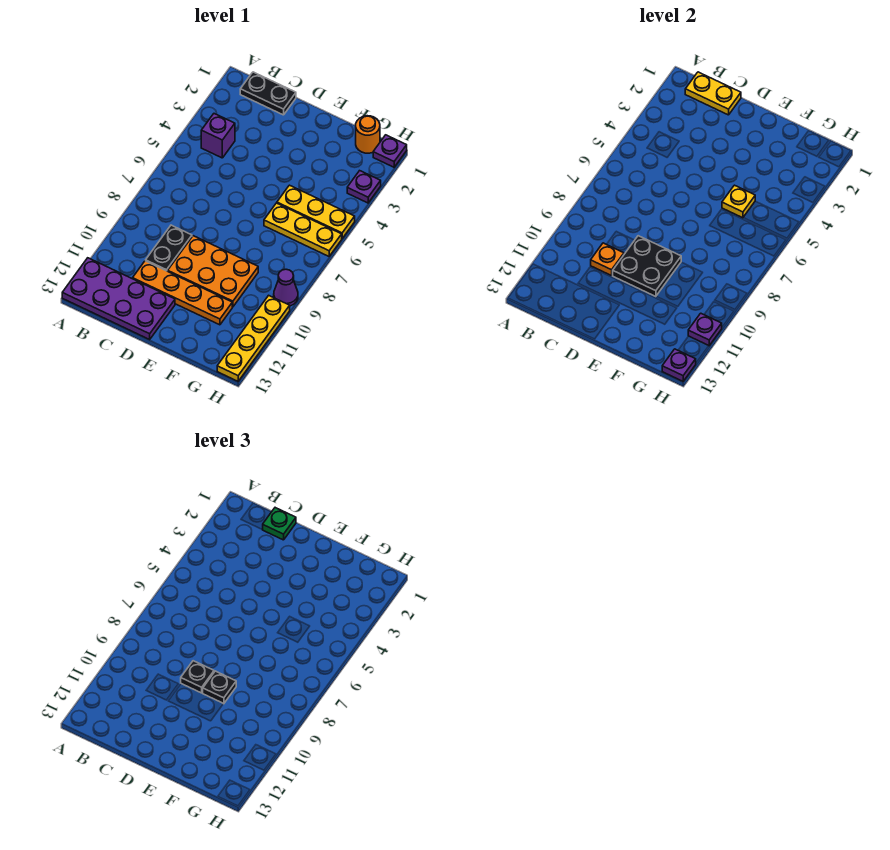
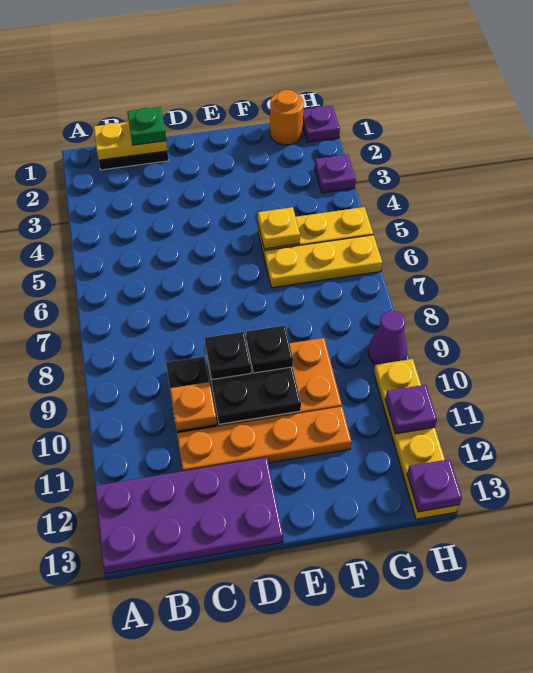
purple brick B4 level 1 -> none

